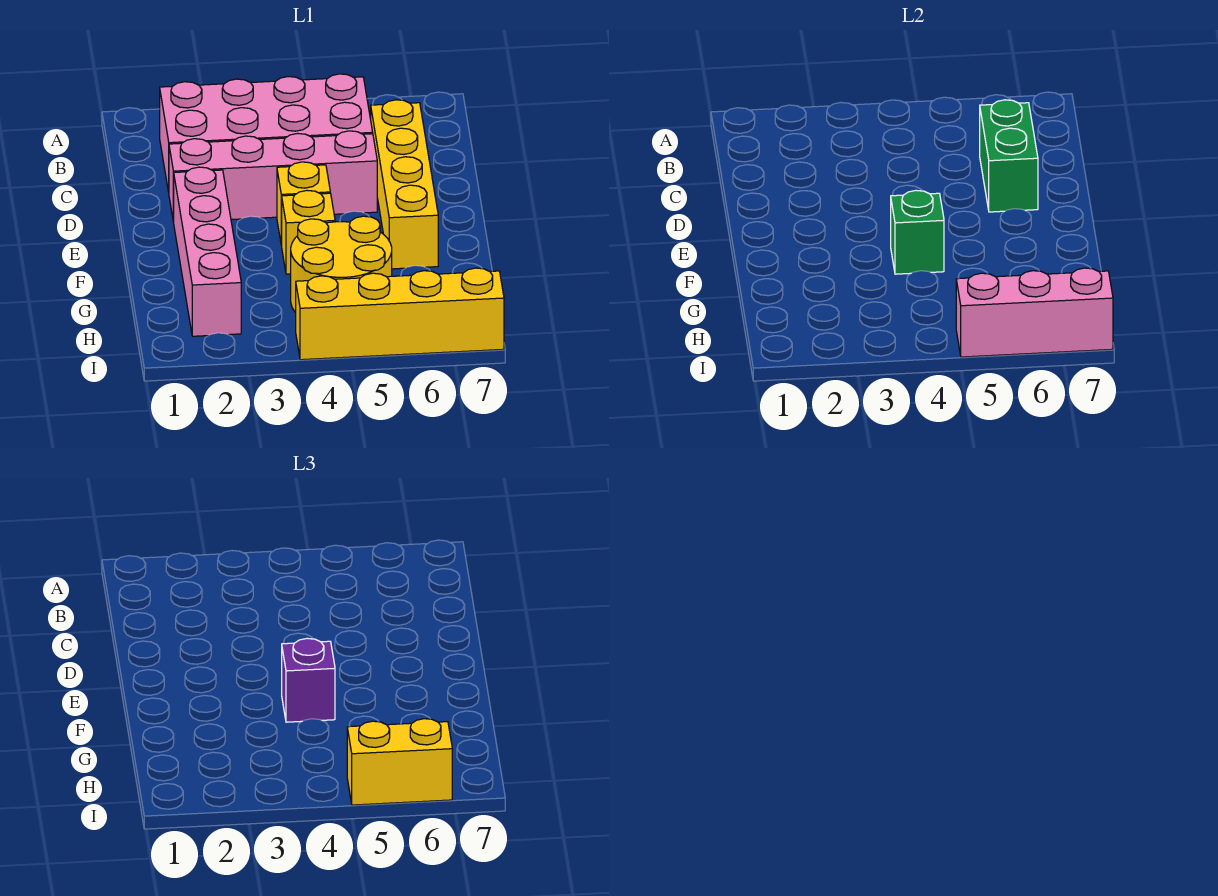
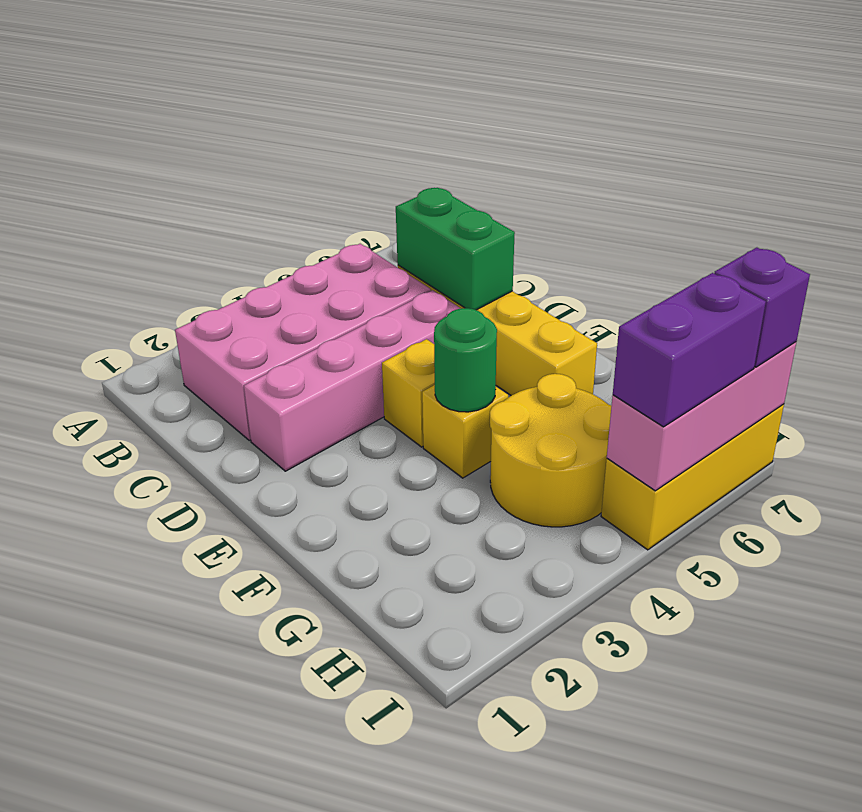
pink brick E2:H2 level 1 -> none
green brick F4 level 2 -> green round brick F4 level 2
purple brick F4 level 3 -> purple brick I7 level 3
yellow brick I4:I7 level 1 -> yellow brick I5:I7 level 1
yellow brick I5:I6 level 3 -> purple brick I5:I6 level 3

